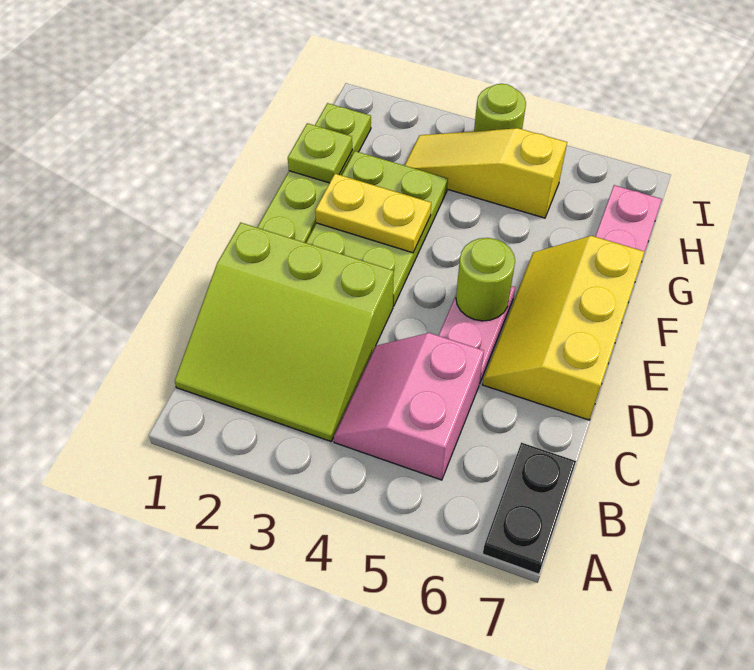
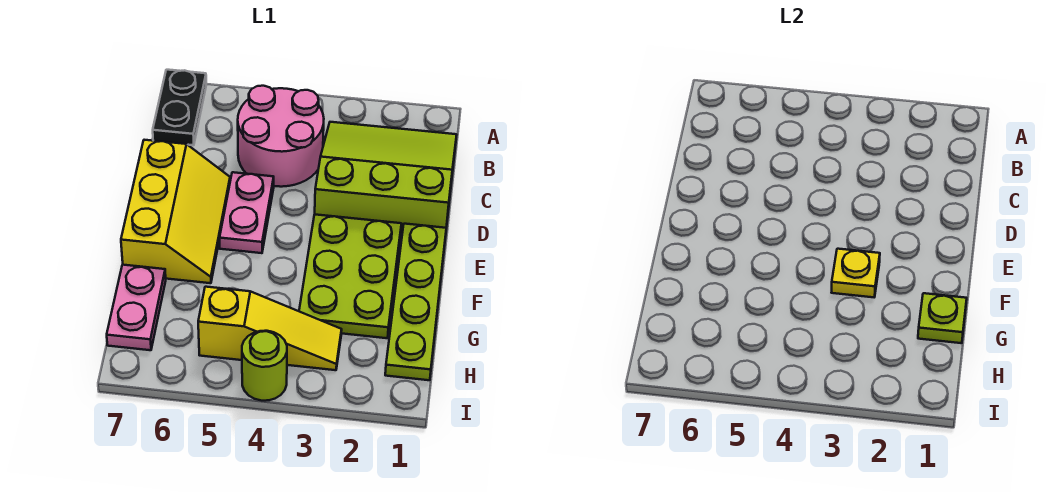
pink slope B4:C5 level 1 top 5 -> pink round brick B4:C5 level 1
lime round brick E5 level 2 -> none
yellow plate F2:F3 level 2 -> yellow plate F3 level 2

